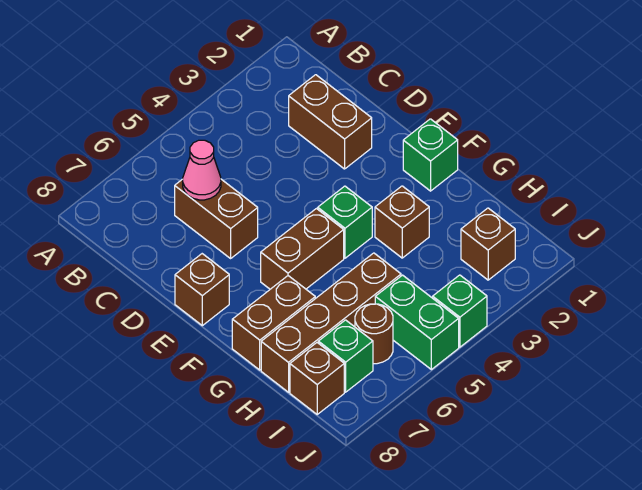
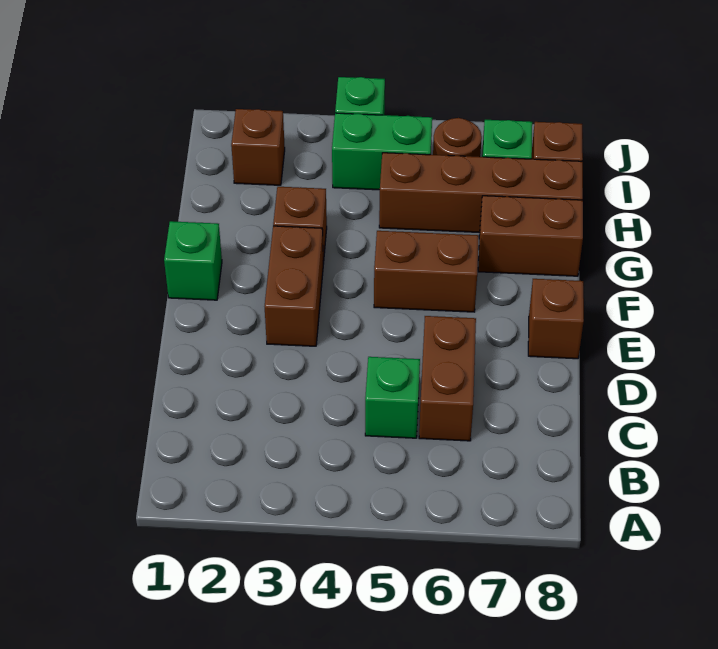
brown brick C2:D2 level 1 -> brown brick E3:F3 level 1
pink cone C6 level 2 -> none
green brick F4 level 1 -> green brick C5 level 1
green brick I5:J5 level 1 -> green brick I4:I5 level 1

